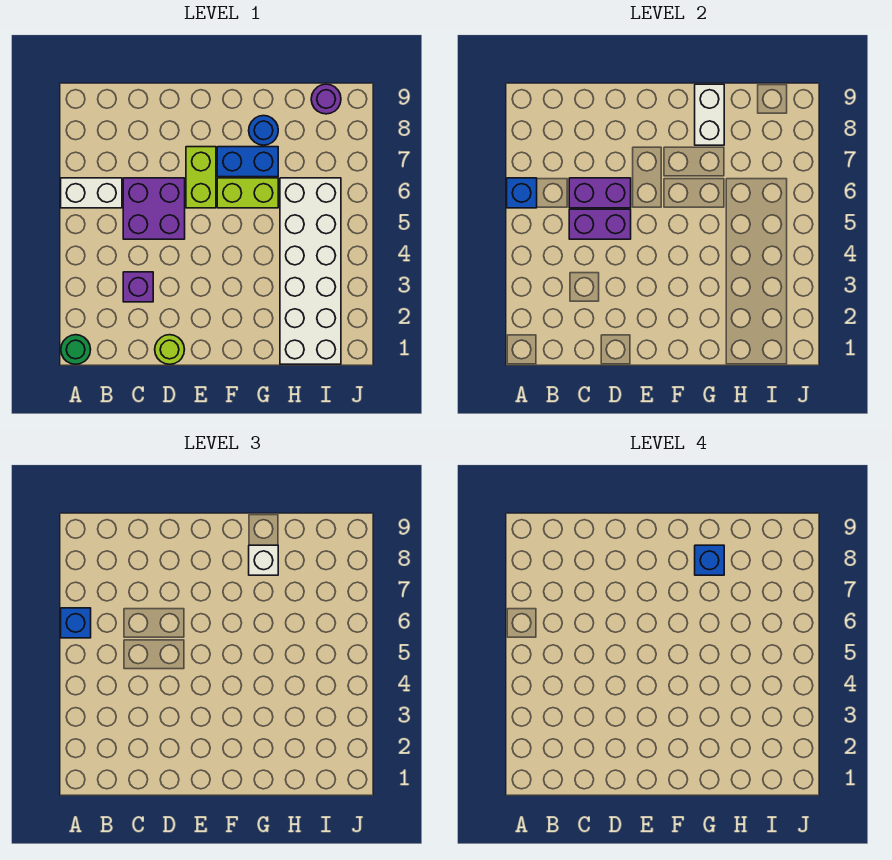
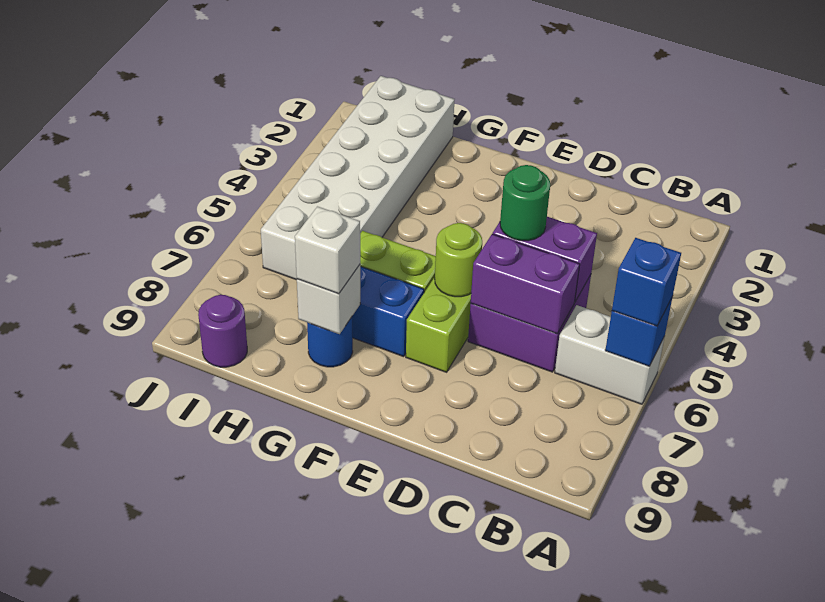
green round brick A1 level 1 -> green round brick D5 level 3
purple brick C3 level 1 -> none
lime round brick D1 level 1 -> lime round brick E6 level 2
white brick G8:G9 level 2 -> white brick G8 level 2
blue brick G8 level 4 -> none

